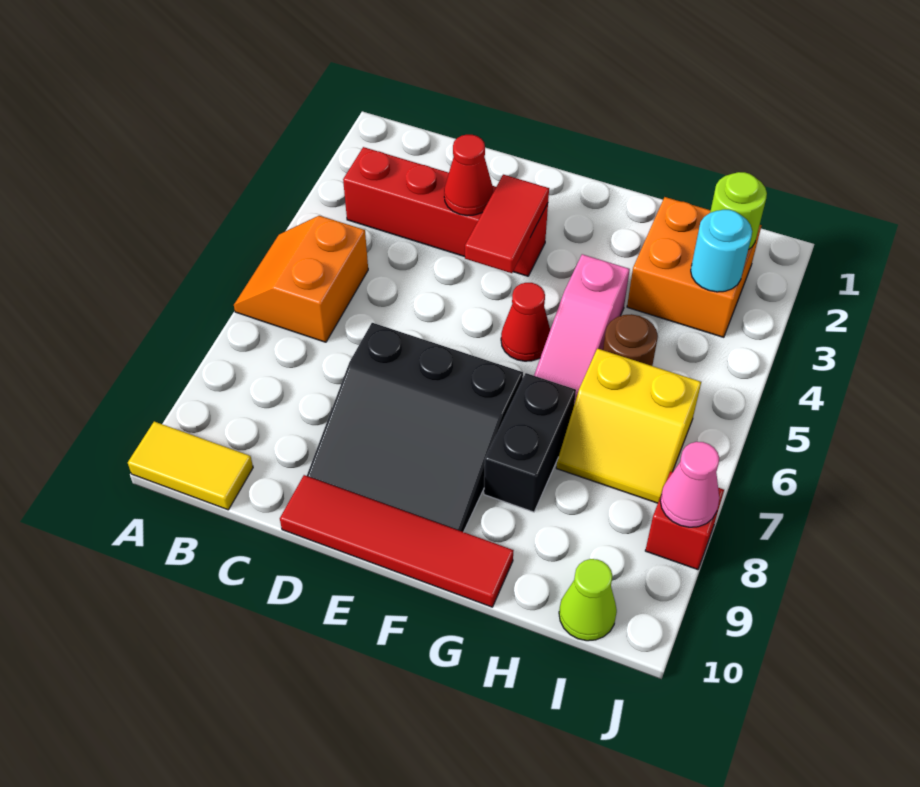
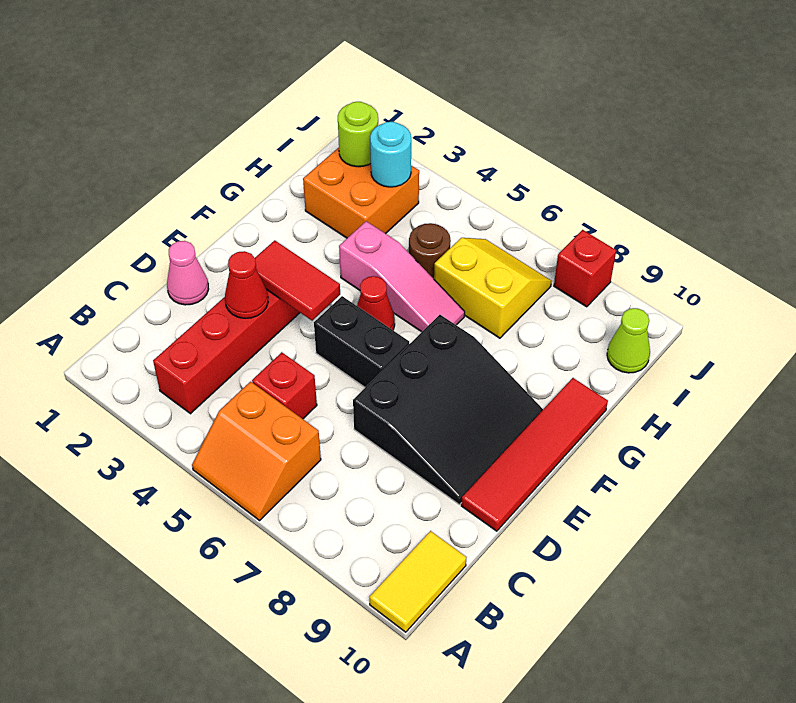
none -> red brick C5 level 1
black brick G7:G8 level 1 -> black brick E5:E6 level 1
yellow slope H6:I7 level 1 top 6 -> yellow slope H6:I7 level 1 top H
pink cone J8 level 2 -> pink cone D1 level 1

